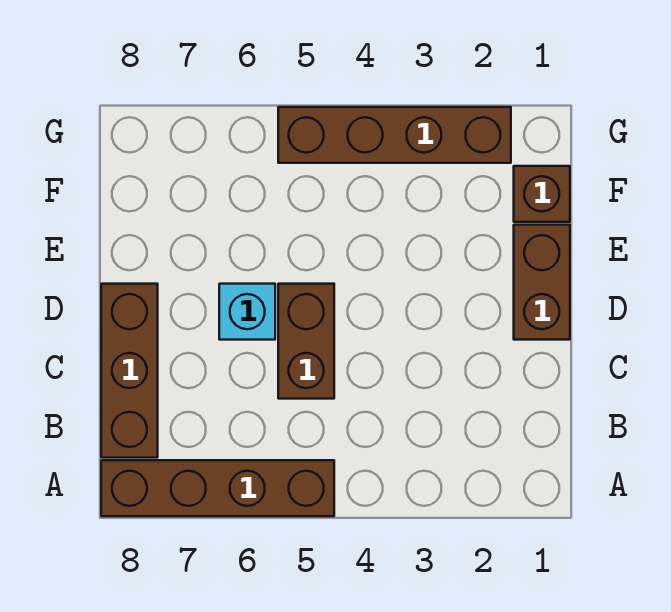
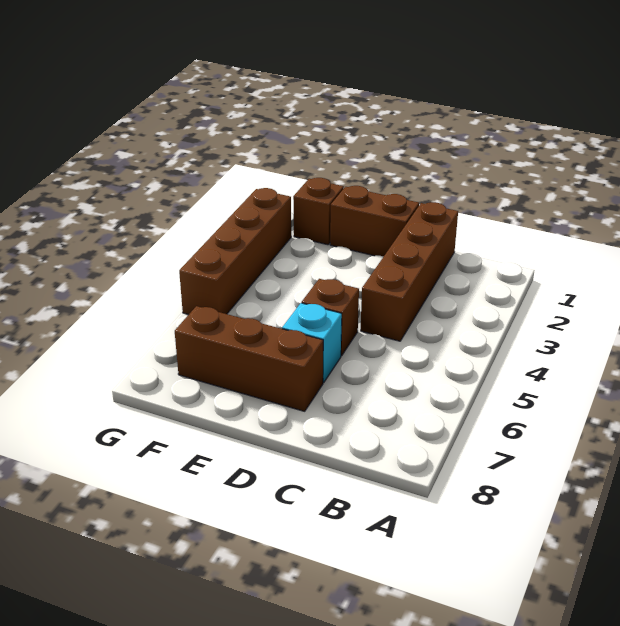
brown brick A5:A8 level 1 -> brown brick C1:C4 level 1
brown brick B8:D8 level 1 -> brown brick D7:F7 level 1
brown brick C5:D5 level 1 -> brown brick D5 level 1

